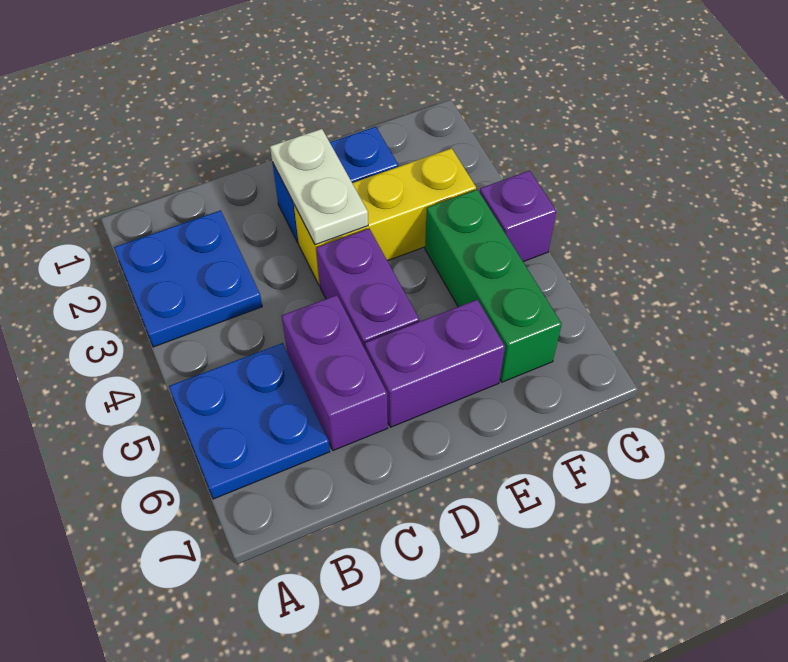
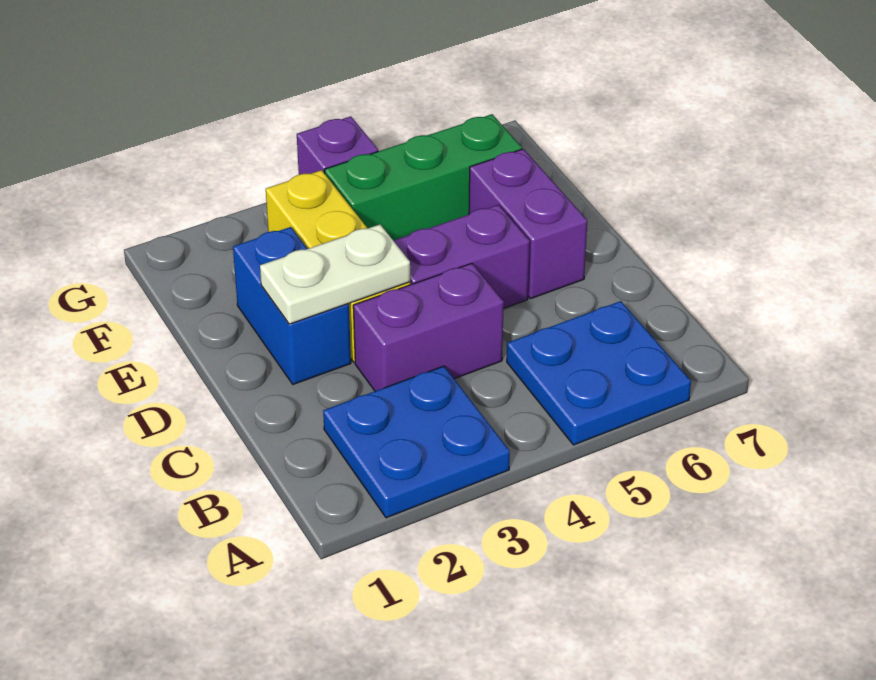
purple brick C5:C6 level 1 -> purple brick C3:C4 level 1

